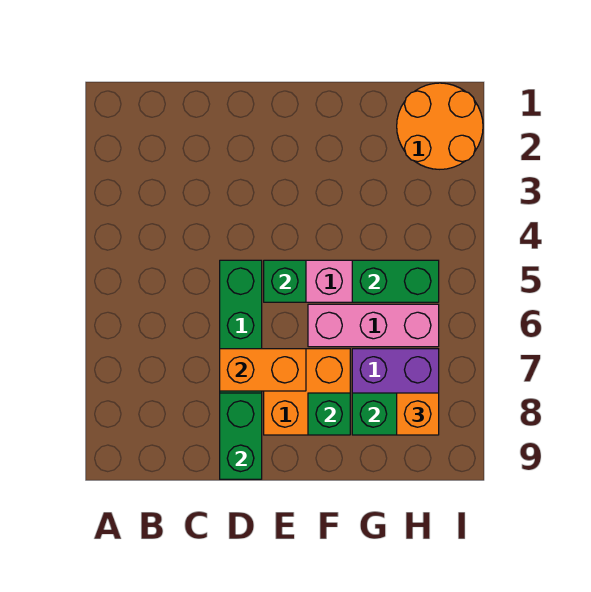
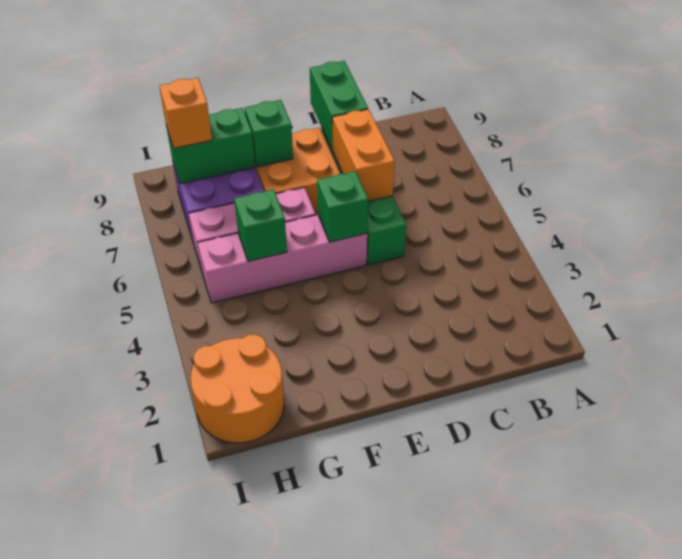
orange brick D7:E7 level 2 -> orange brick D6:D7 level 2
green brick G5:H5 level 2 -> green brick G5 level 2

